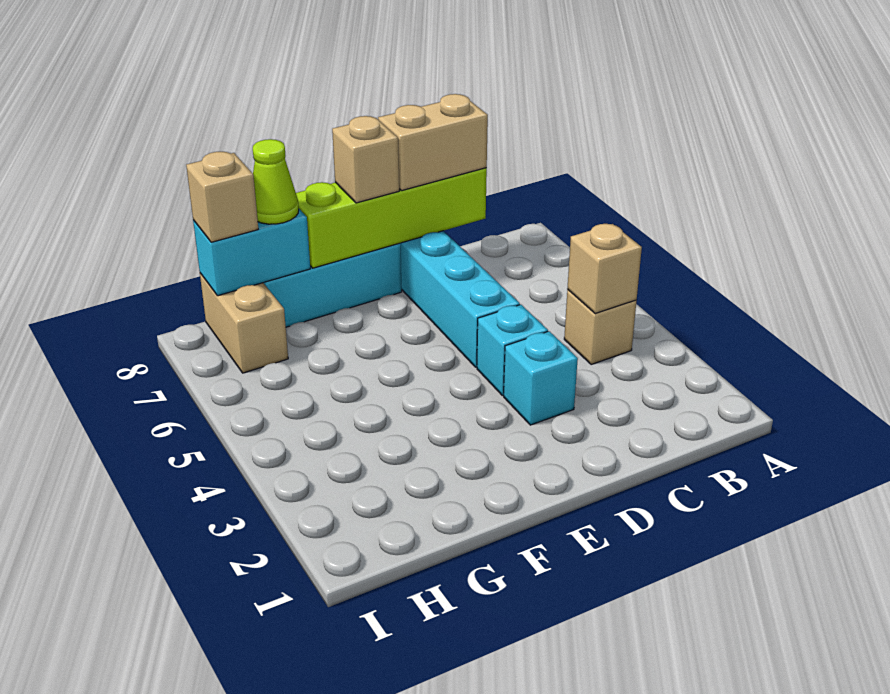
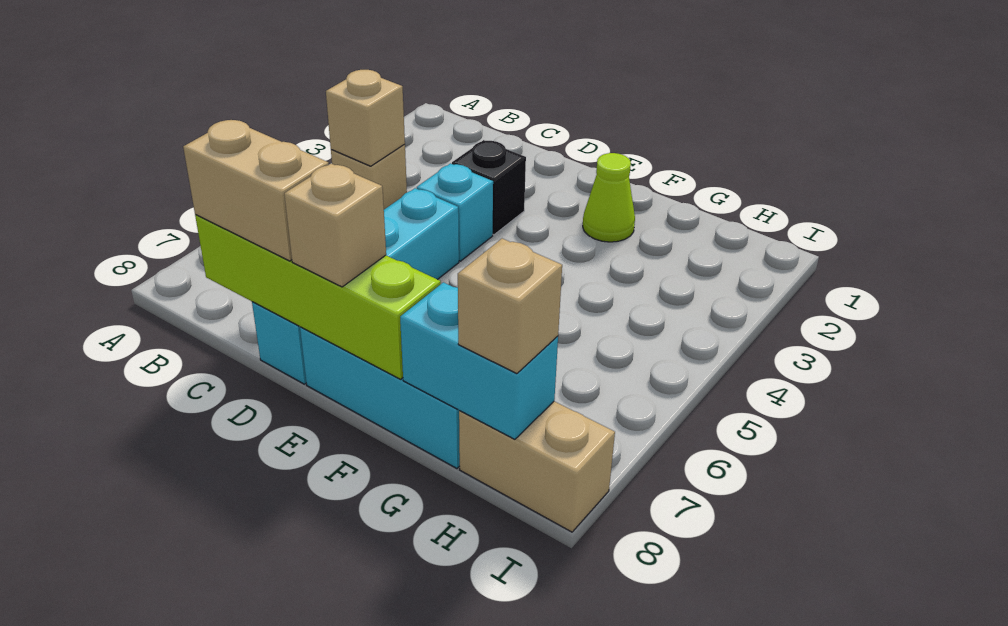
cyan brick D3 level 1 -> black brick D3 level 1
lime cone G8 level 3 -> lime cone F2 level 1
tan brick H7:H8 level 1 -> tan brick H8:I8 level 1

